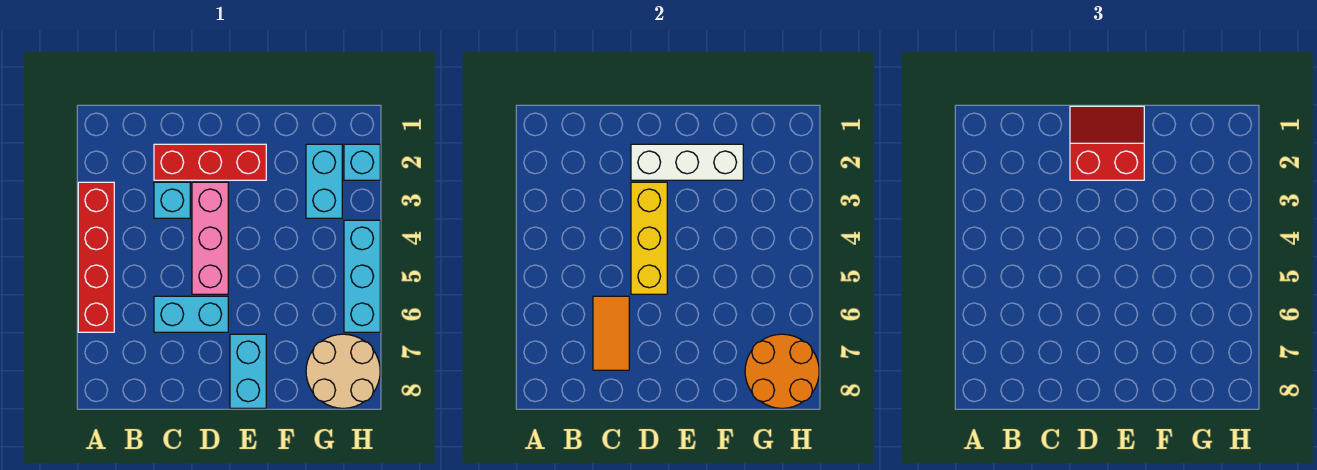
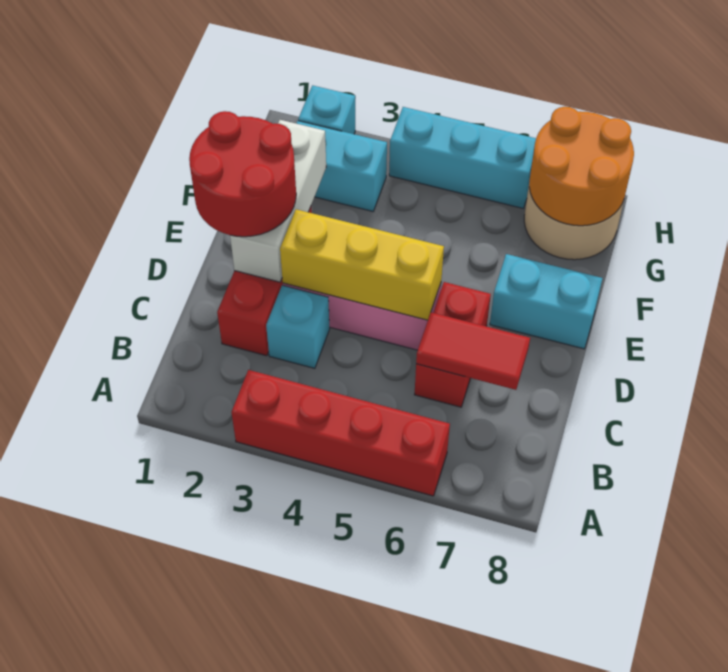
cyan brick C6:D6 level 1 -> red brick C6:D6 level 1
orange tile C6:C7 level 2 -> red tile C6:C7 level 2
red slope D1:E2 level 3 top 2 -> red round brick D1:E2 level 3

